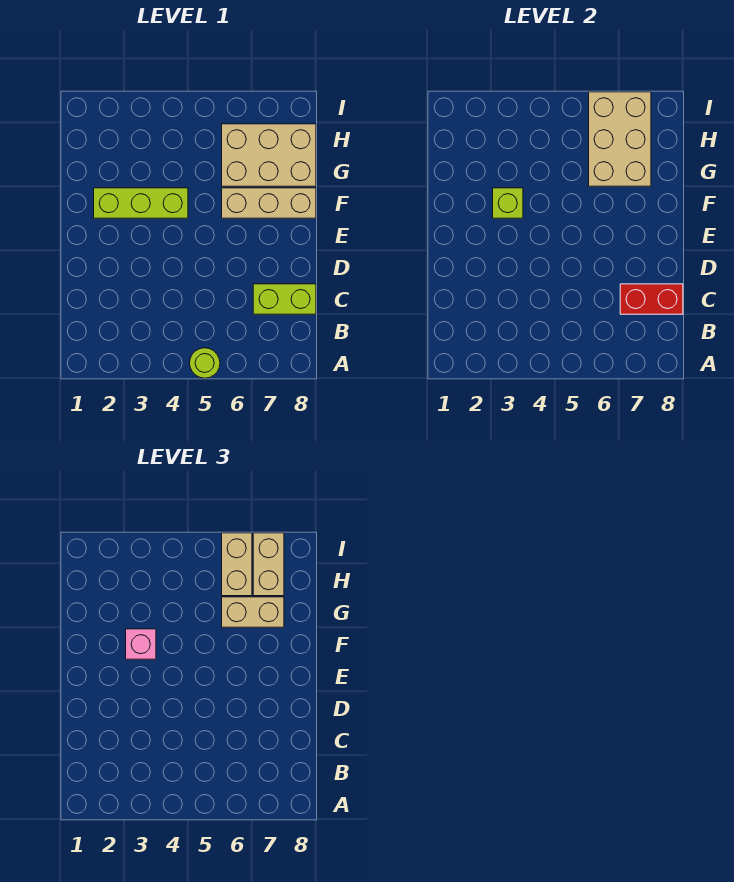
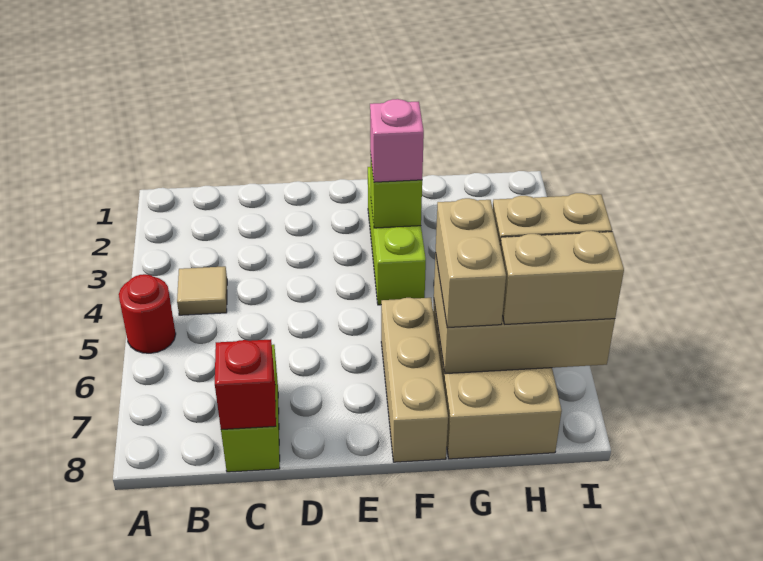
lime round brick A5 level 1 -> red round brick A5 level 1
none -> tan tile B4 level 1
red brick C7:C8 level 2 -> red brick C8 level 2

